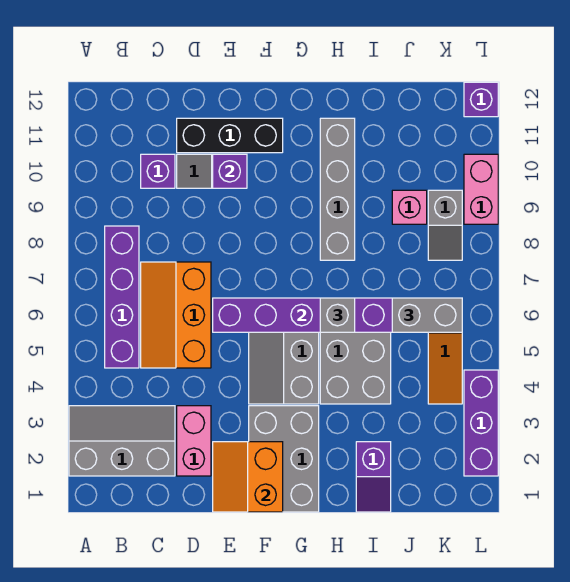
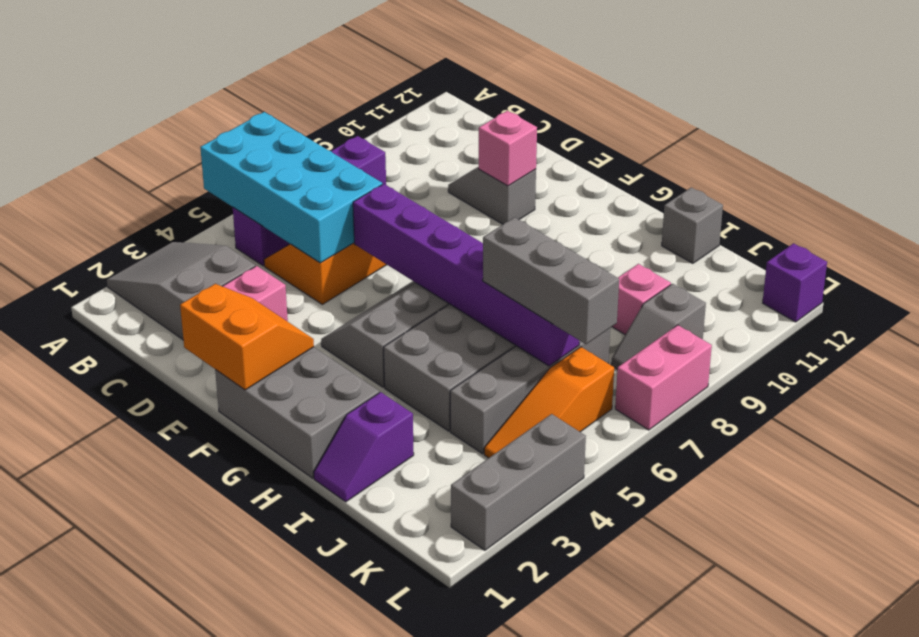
grey slope A2:C3 level 1 top 2 -> grey slope A2:C3 level 1 top C
none -> cyan brick A5:D6 level 2
purple brick C10 level 1 -> none
black brick D11:F11 level 1 -> none
orange slope E1:F2 level 2 top F -> orange slope E1:F2 level 2 top 1
purple brick E10 level 2 -> pink brick E10 level 2
grey brick F1:G3 level 1 -> grey brick F1:H2 level 1
grey brick H6 level 3 -> grey brick I12 level 1
grey brick H8:H11 level 1 -> grey brick J4:J7 level 1
grey brick J6:K6 level 3 -> grey brick I6:K6 level 3
purple brick L2:L4 level 1 -> grey brick L2:L4 level 1
pink brick L9:L10 level 1 -> pink brick L7:L8 level 1

